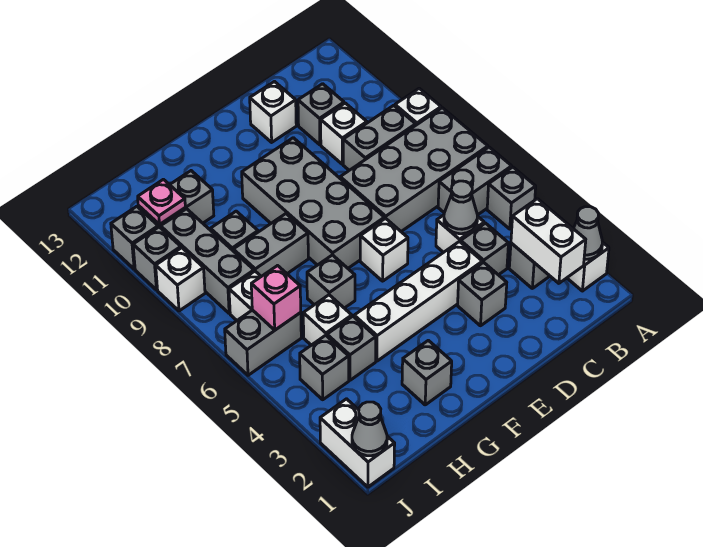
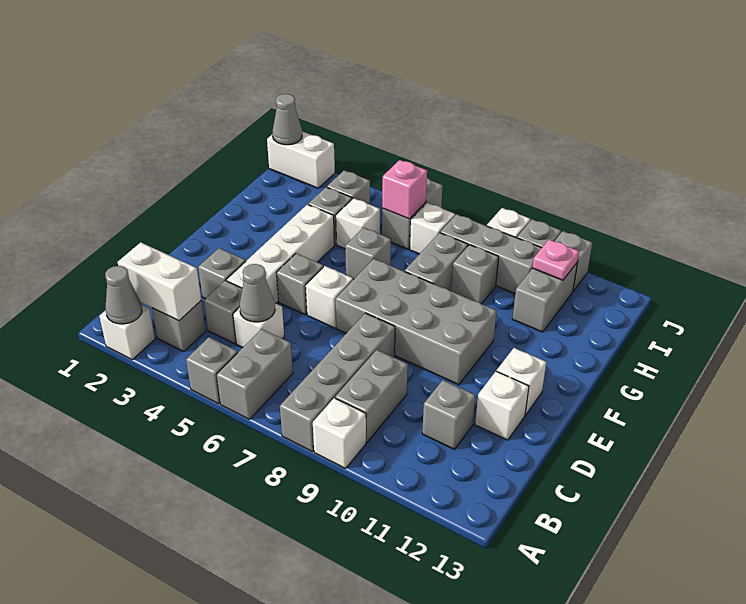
grey brick A7:D8 level 1 -> grey brick A8:D8 level 1
white brick C10 level 1 -> white brick E12 level 1
grey brick G2 level 1 -> grey brick E5 level 1

